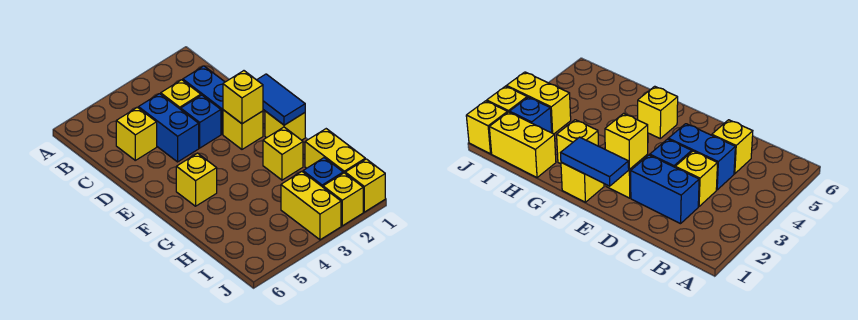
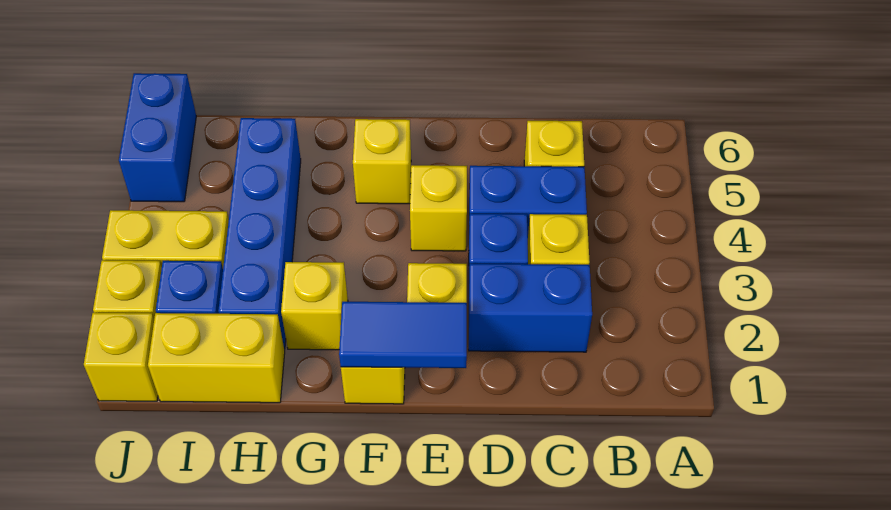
yellow brick E2 level 2 -> yellow brick E4 level 1
none -> blue brick H2:H5 level 1
none -> blue brick J5:J6 level 1

